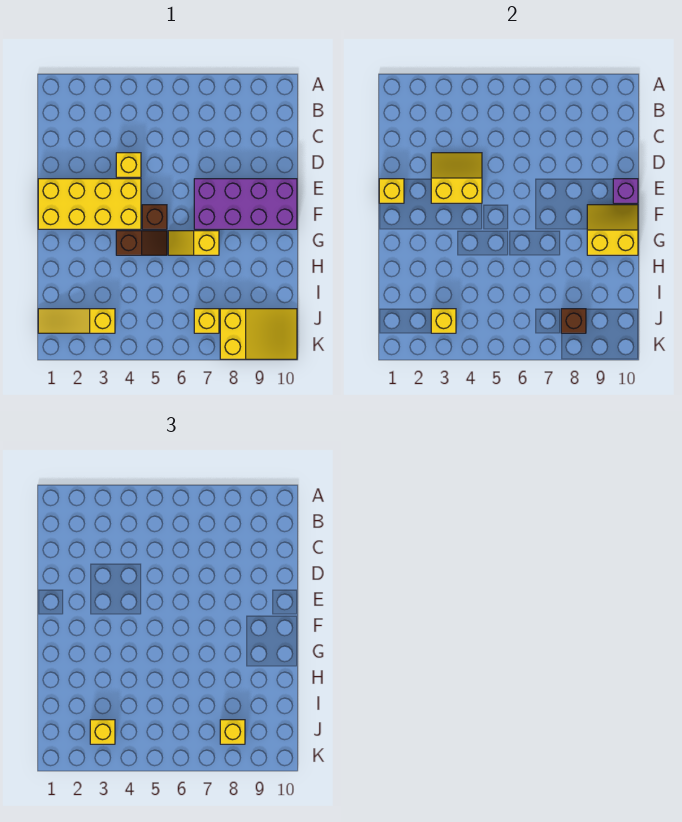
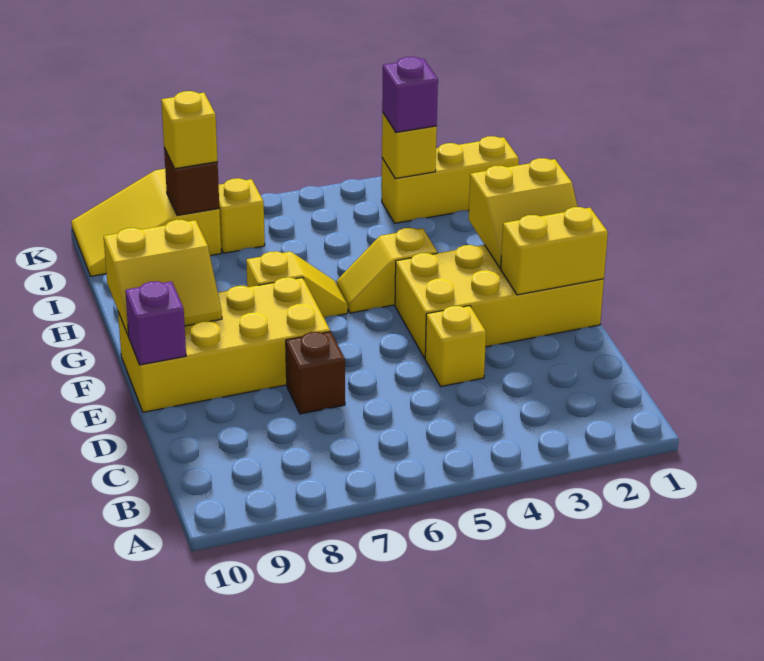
yellow slope D3:E4 level 2 top E -> yellow slope F1:G2 level 2 top G
yellow brick E1 level 2 -> yellow brick E1:E2 level 2
purple brick E7:F10 level 1 -> yellow brick E7:F10 level 1
brown brick F5 level 1 -> brown brick D7 level 1
brown slope G4:G5 level 1 top 4 -> yellow slope G4:G5 level 1 top 4
yellow slope J1:J3 level 1 top 3 -> yellow brick J1:J3 level 1
yellow brick J3 level 3 -> purple brick J3 level 3

